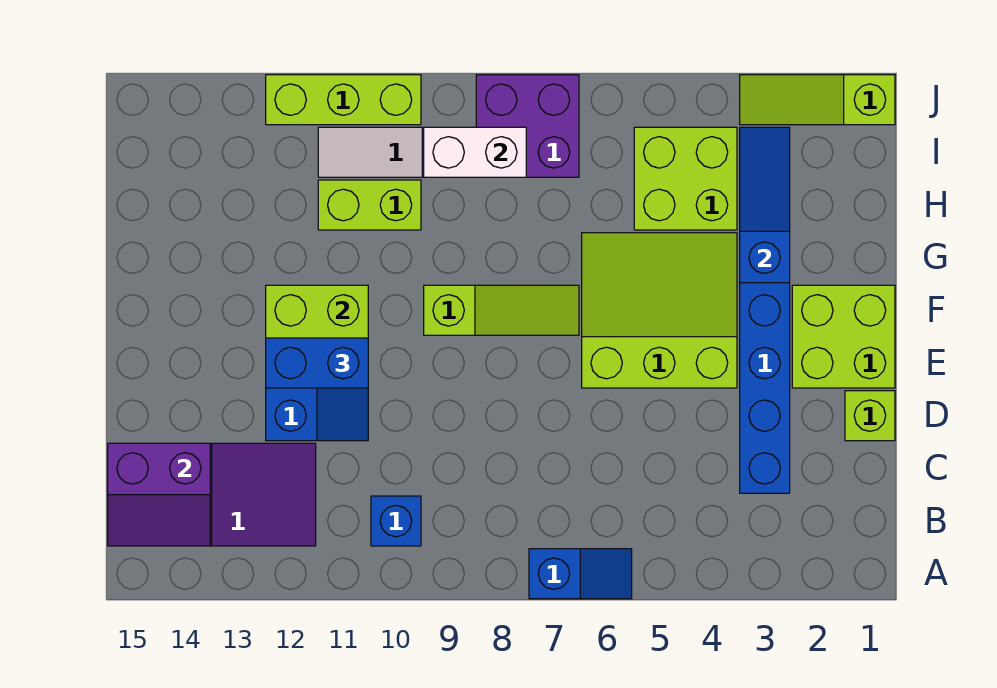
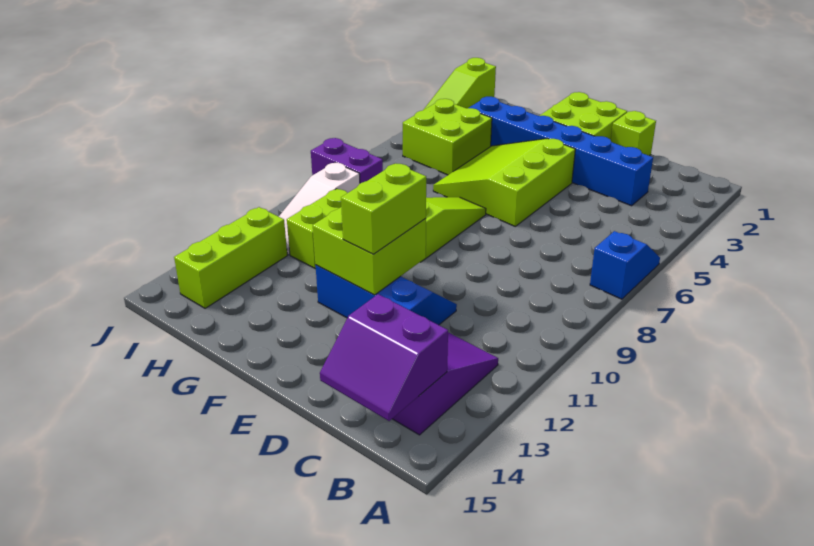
blue brick B10 level 1 -> none
purple slope B14:C15 level 2 top C -> purple slope B14:C15 level 2 top 14
blue brick E11:E12 level 3 -> lime brick E11:E12 level 3
blue slope G3:I3 level 2 top G -> none
purple brick I7:J8 level 1 -> purple brick I8:J8 level 1
white brick I8:I9 level 2 -> none
lime brick J10:J12 level 1 -> lime brick I12:I14 level 1

